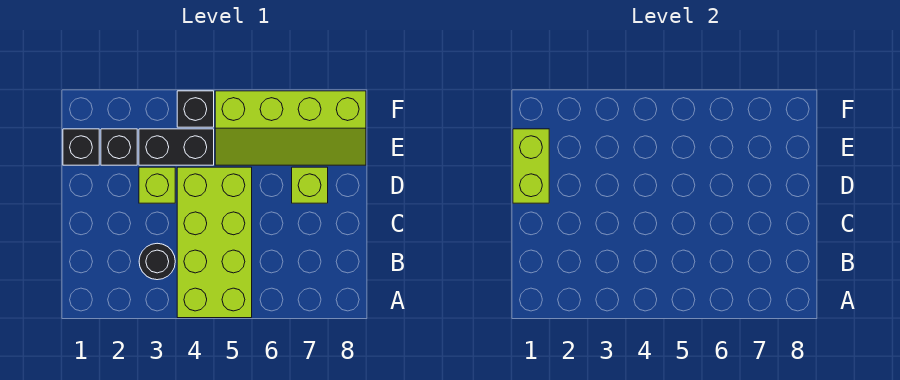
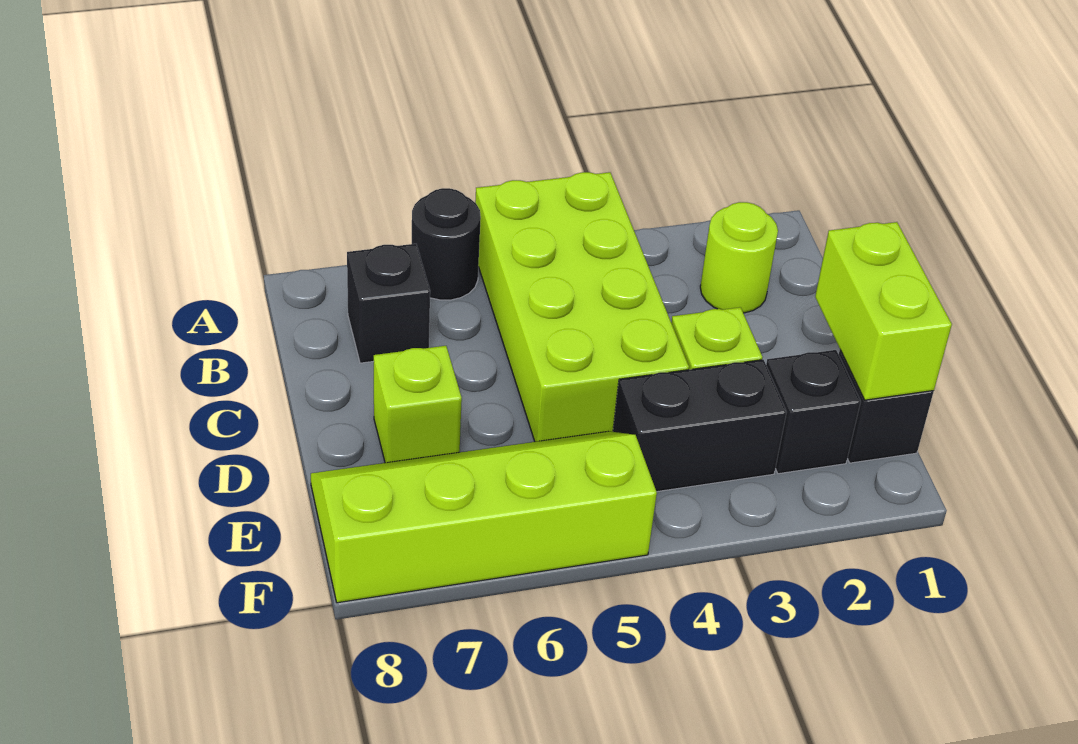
none -> lime round brick B2 level 1
black round brick B3 level 1 -> black round brick A6 level 1
black brick F4 level 1 -> black brick B7 level 1

